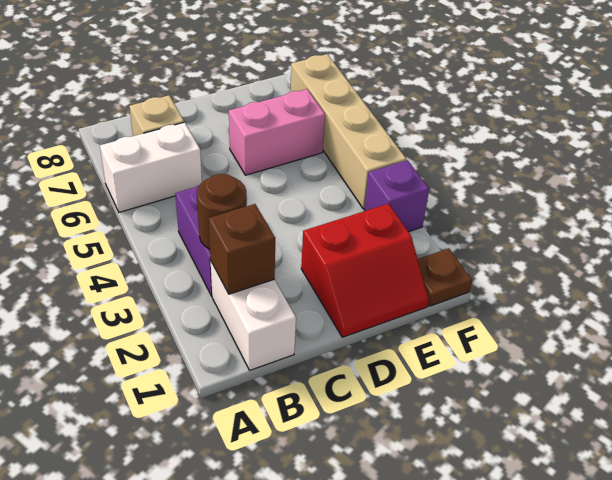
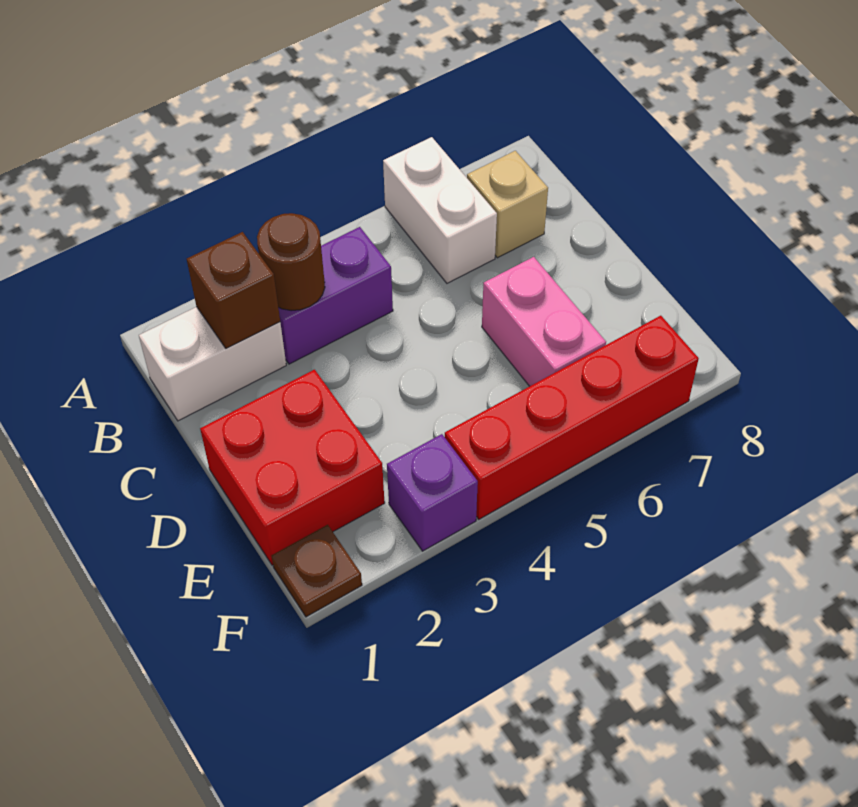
red slope D1:E2 level 1 top 2 -> red brick D1:E2 level 1
tan brick F4:F7 level 1 -> red brick F4:F7 level 1

